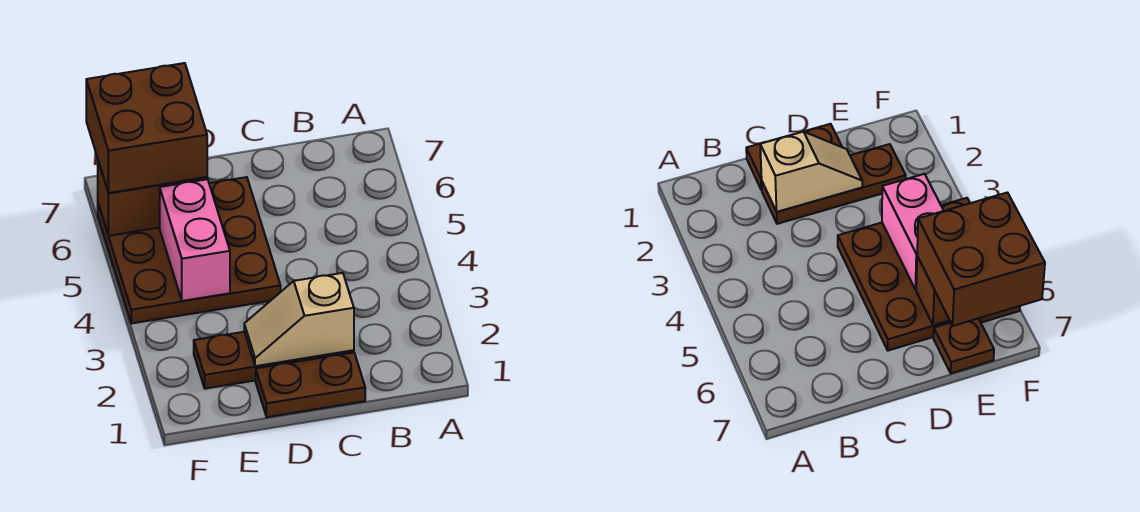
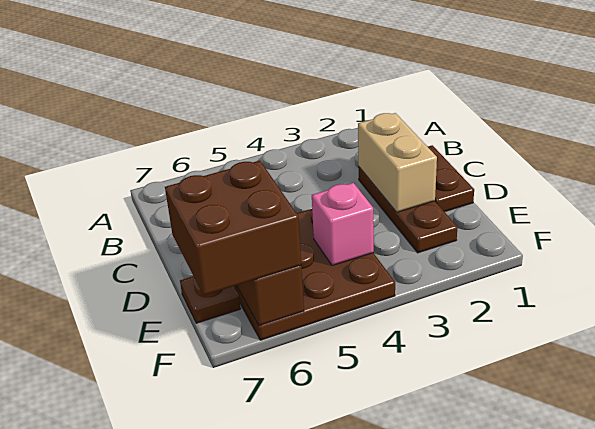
tan slope C2:D2 level 2 top C -> tan brick C2:D2 level 2
pink brick E4:E5 level 2 -> pink brick E4 level 2

